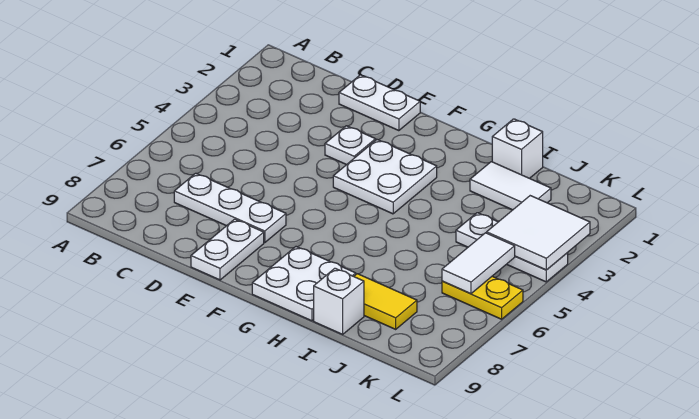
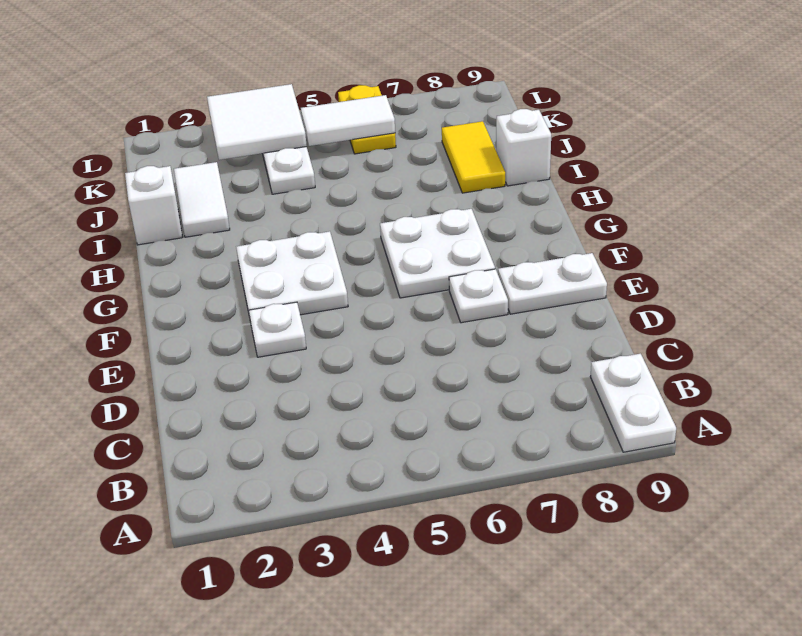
white plate C7:E7 level 1 -> white plate E7 level 1
white plate D1:E1 level 1 -> white plate A9:B9 level 1
white plate G8:H9 level 1 -> white plate F6:G7 level 1

